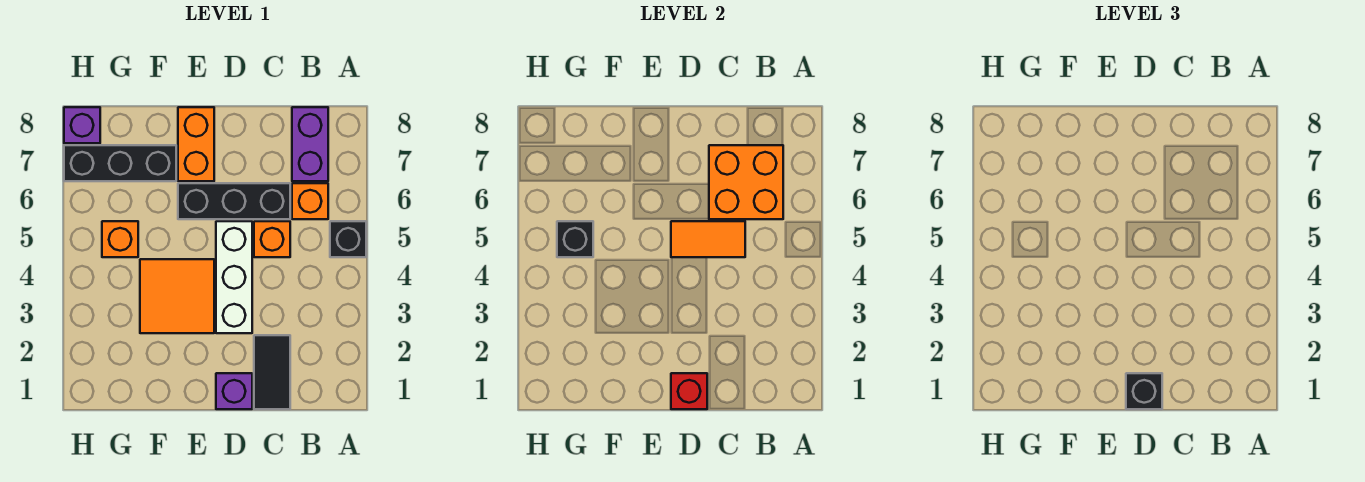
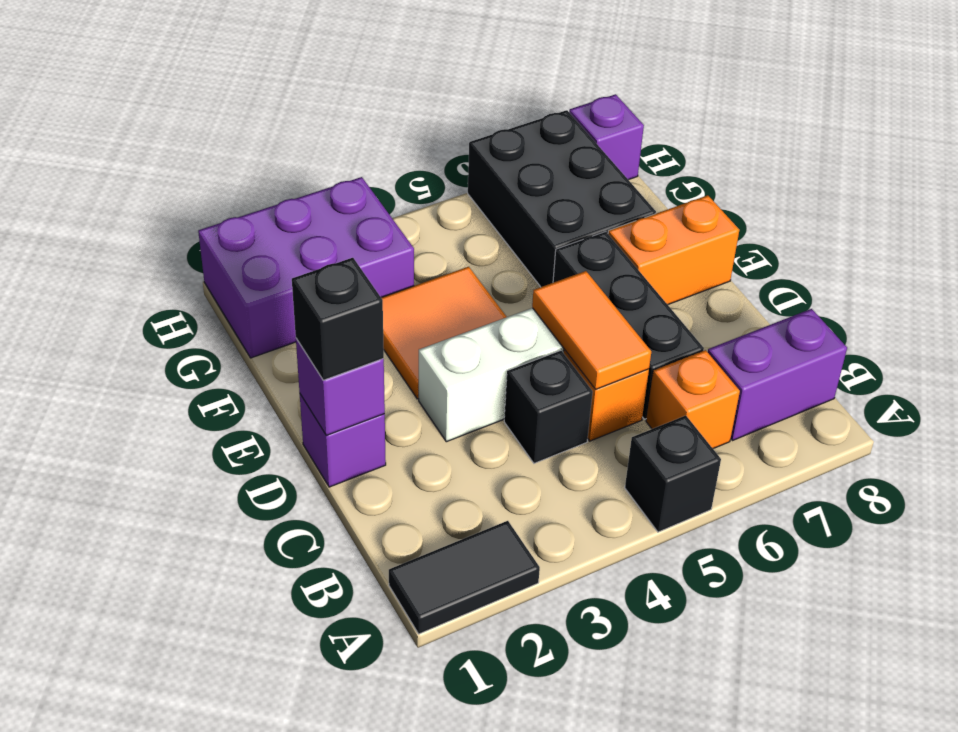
orange brick B6:C7 level 2 -> none
black tile C1:C2 level 1 -> black tile A1:A2 level 1
red brick D1 level 2 -> purple brick D1 level 2
black brick F7:H7 level 1 -> black brick F6:H7 level 1
none -> purple brick G1:H3 level 1
orange brick G5 level 1 -> none
black brick G5 level 2 -> black brick C4 level 1

